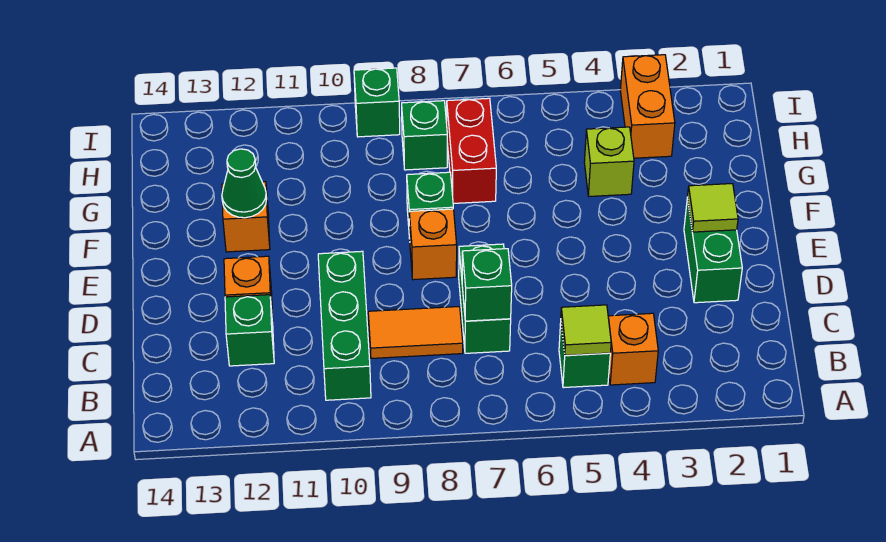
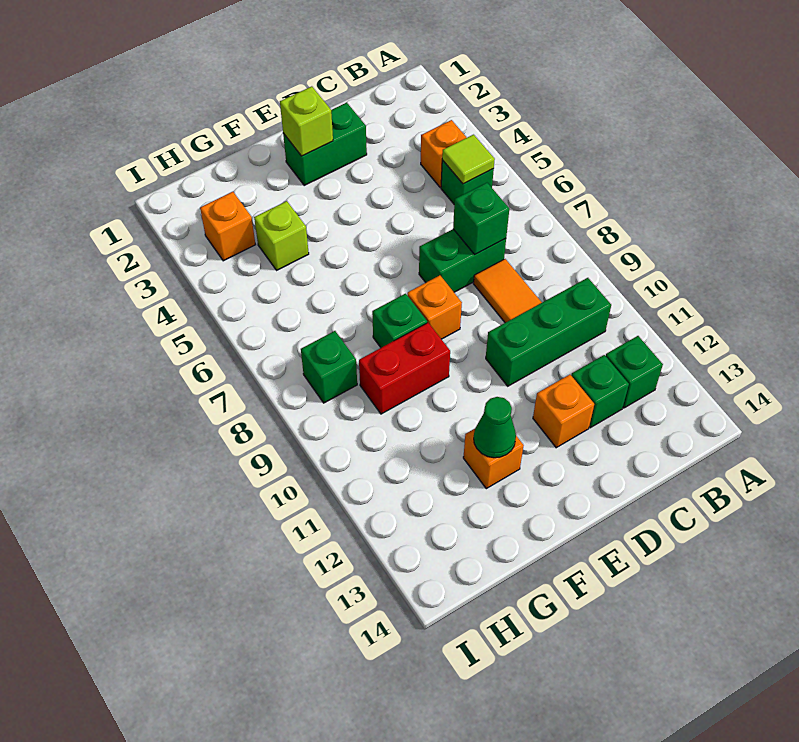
lime tile E2 level 2 -> lime brick E2 level 2
red brick G7:H7 level 1 -> red brick F9:G9 level 1
orange brick H3:I3 level 1 -> orange brick H3 level 1
green brick I9 level 1 -> green brick B12 level 1

